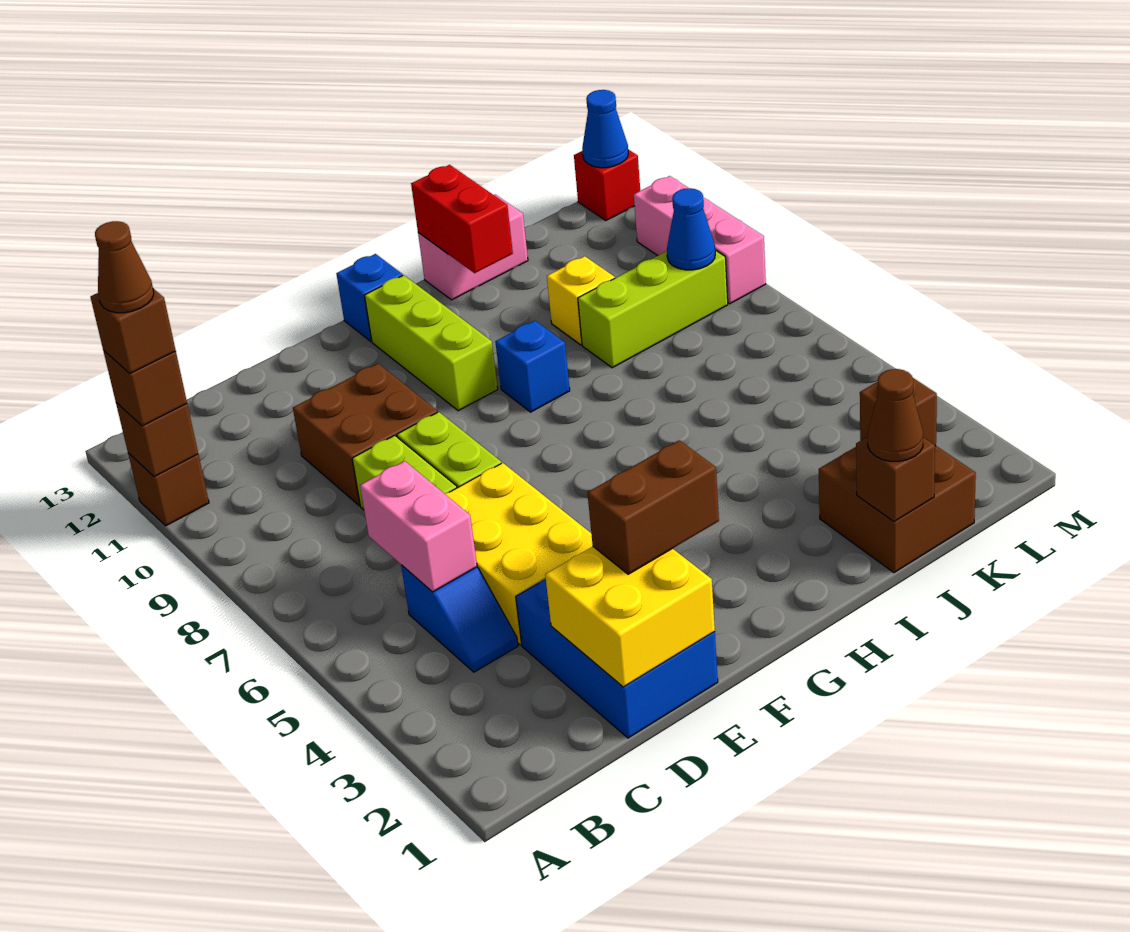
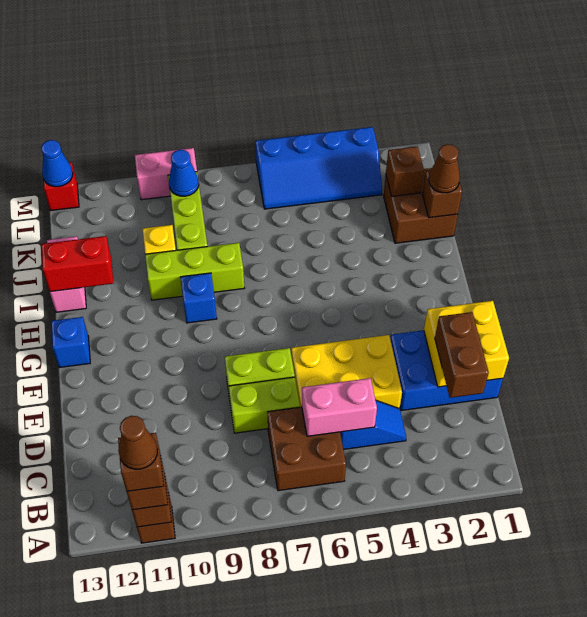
brown brick D9:E10 level 1 -> brown brick B6:C7 level 1
brown brick E2:F2 level 3 -> brown brick C2:D2 level 3
lime brick G10:G12 level 1 -> lime brick I8:I10 level 1
none -> blue slope L3:M6 level 1 top M
pink brick M9:M11 level 1 -> pink brick M9:M10 level 1

